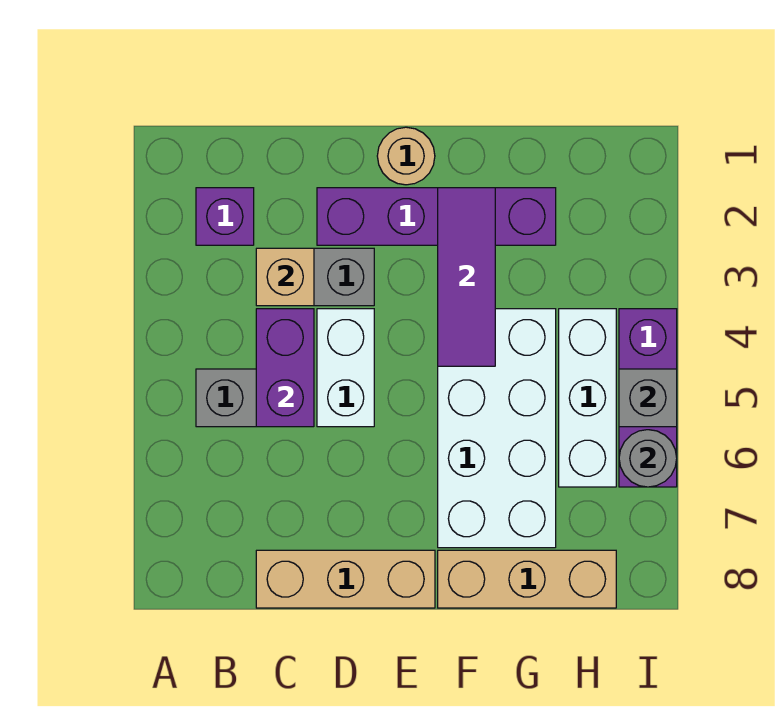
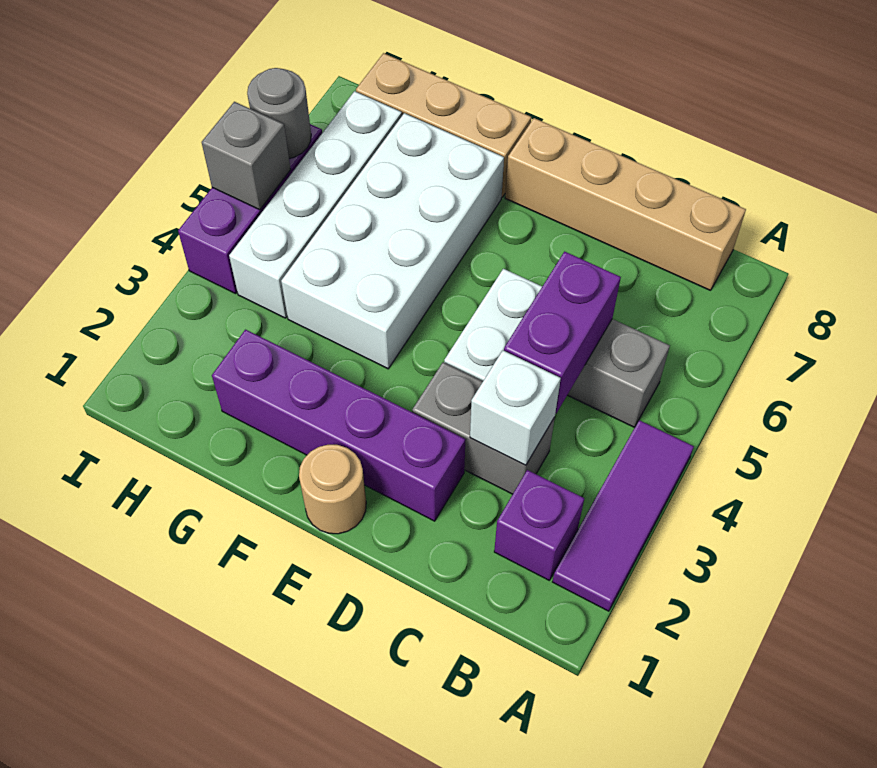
tan brick C3 level 2 -> white brick C3 level 2
tan brick C8:E8 level 1 -> tan brick B8:E8 level 1
purple tile F2:F4 level 2 -> purple tile A2:A4 level 1
white brick H4:H6 level 1 -> white brick H4:H7 level 1

